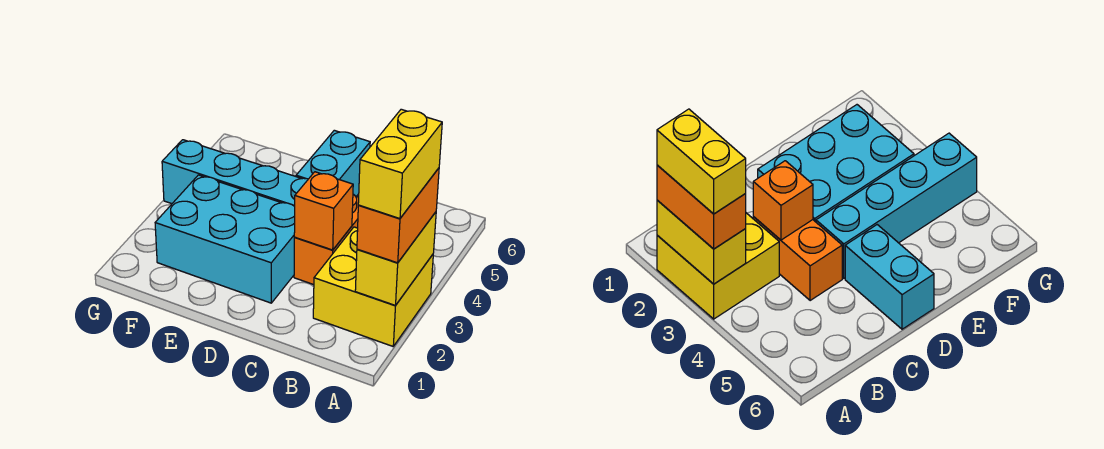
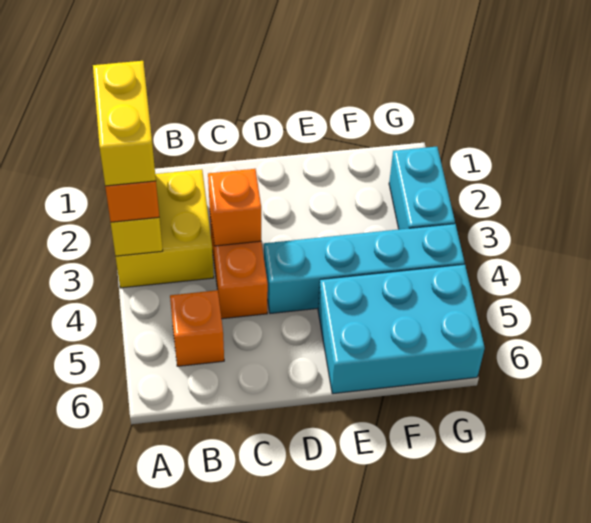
none -> orange brick B5 level 1
cyan brick D2:F3 level 1 -> cyan brick E5:G6 level 1
cyan brick D5:D6 level 1 -> cyan brick G2:G3 level 1

